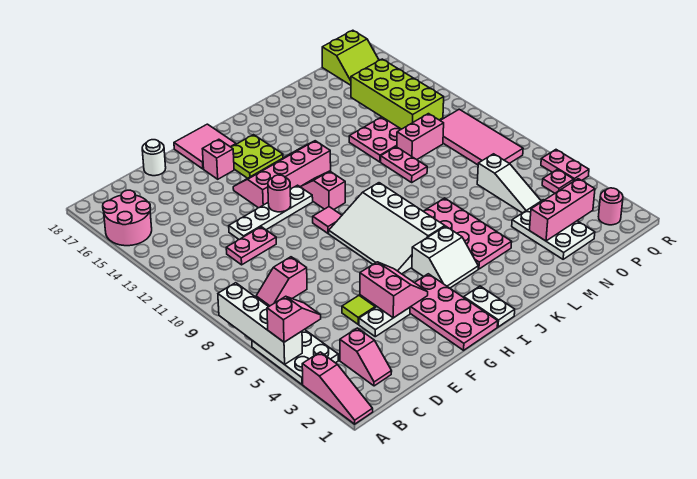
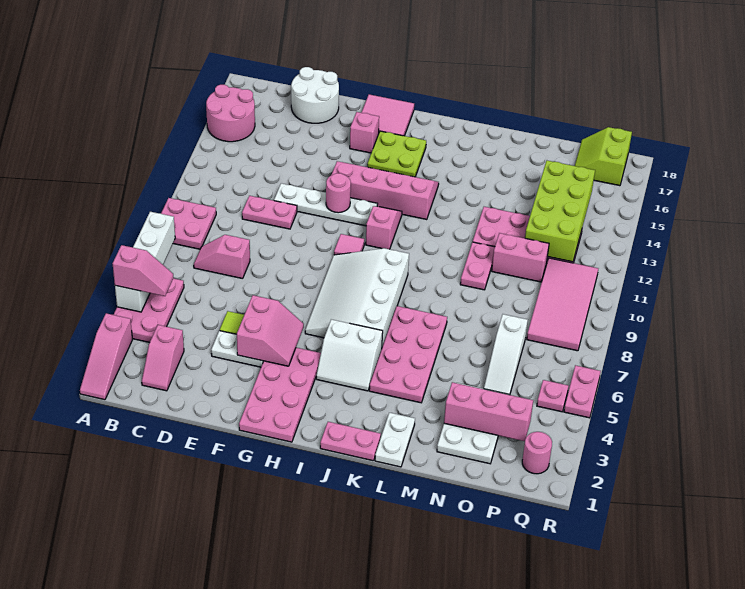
white plate A4:B6 level 1 -> pink plate A4:B6 level 1
none -> pink plate A9:B10 level 1
white round brick E18 level 1 -> white round brick D17:E18 level 1
white plate I1:I2 level 1 -> white plate L1:L2 level 1
none -> pink plate J1:K1 level 1
lime slope P17:Q18 level 1 top 18 -> lime slope P17:Q18 level 1 top Q

